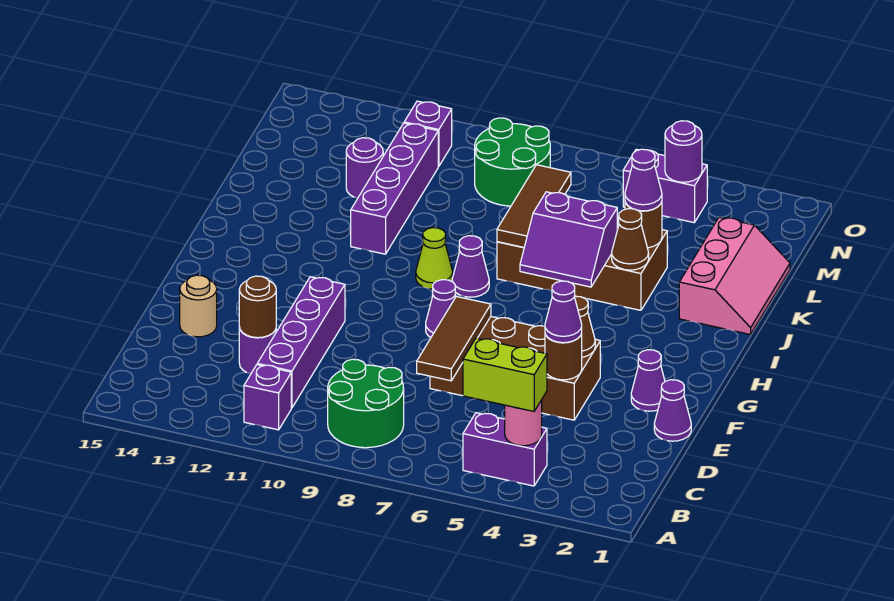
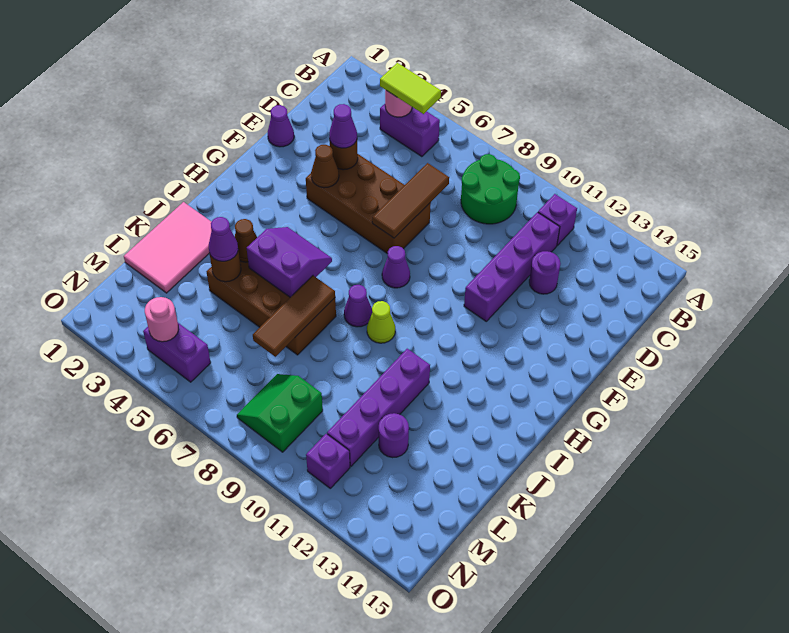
lime brick B4:B5 level 3 -> lime tile B4:B5 level 3
brown round brick D12 level 2 -> none
tan round brick E14 level 1 -> none
purple cone F2 level 1 -> none
pink slope J1:L2 level 1 top 2 -> pink tile J1:L2 level 1
green round brick M8:N9 level 1 -> green slope M8:N9 level 1 top 9
purple round brick N4 level 2 -> pink round brick N4 level 2

